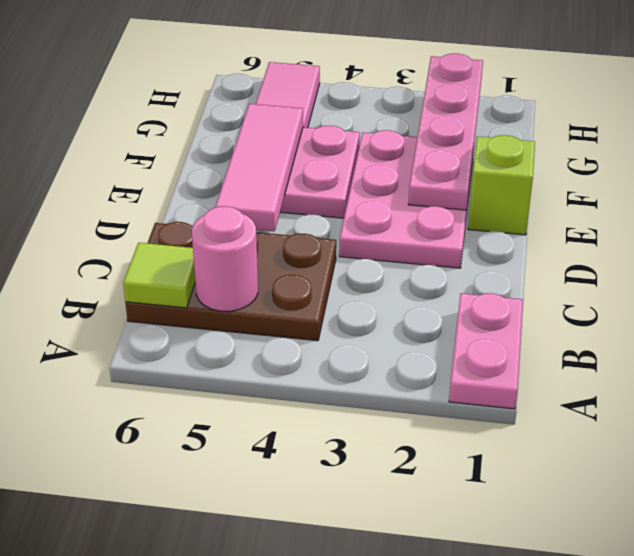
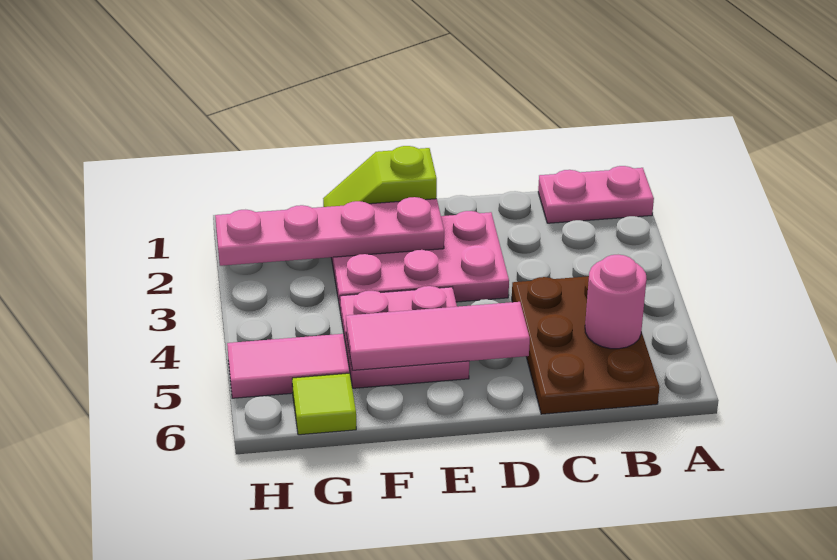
lime tile B6 level 2 -> lime tile G6 level 1

